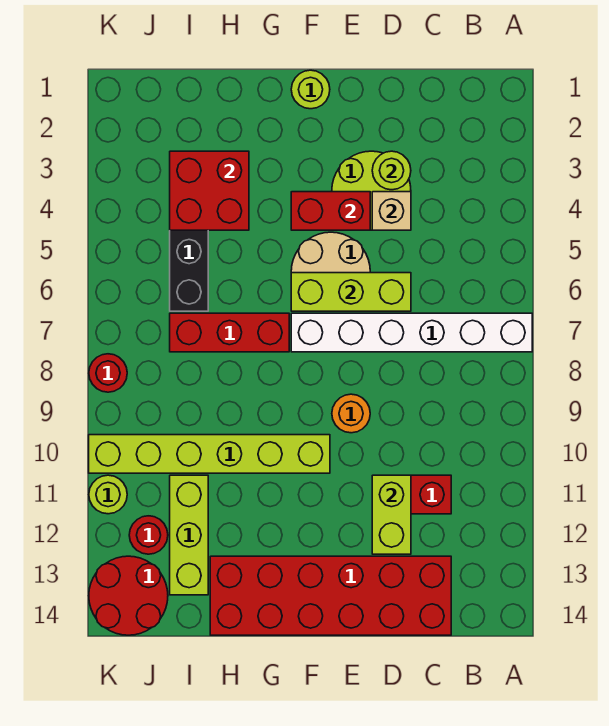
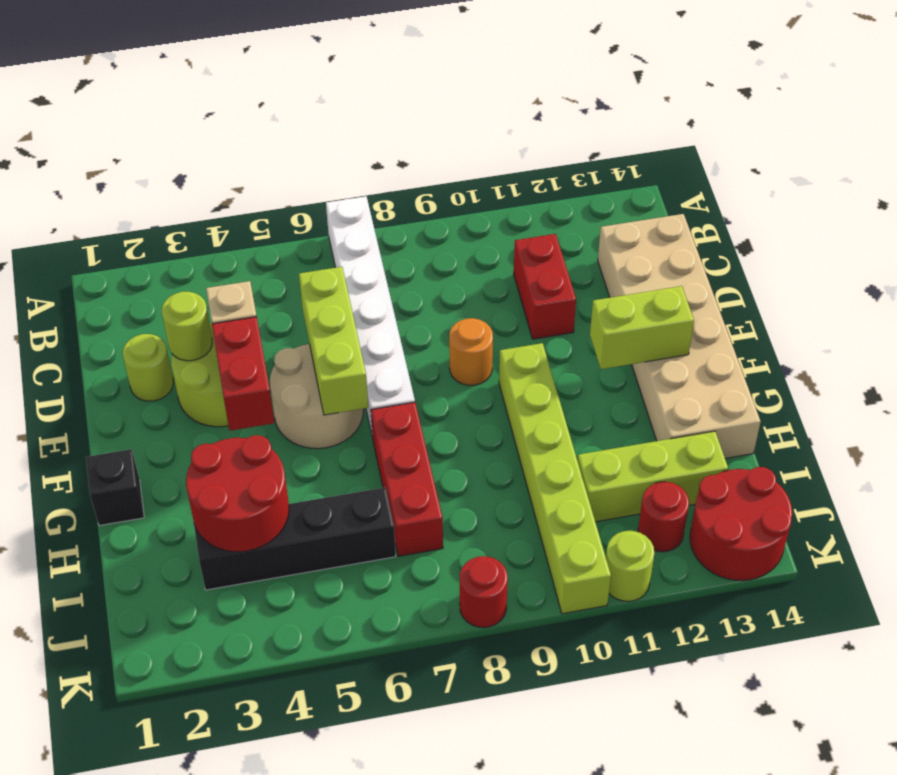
red brick C13:H14 level 1 -> tan brick C13:H14 level 1
lime brick D11:D12 level 2 -> lime brick F12:F13 level 2
lime round brick F1 level 1 -> lime round brick D2 level 1
none -> black brick G1 level 1
red brick H3:I4 level 2 -> red round brick H3:I4 level 2

